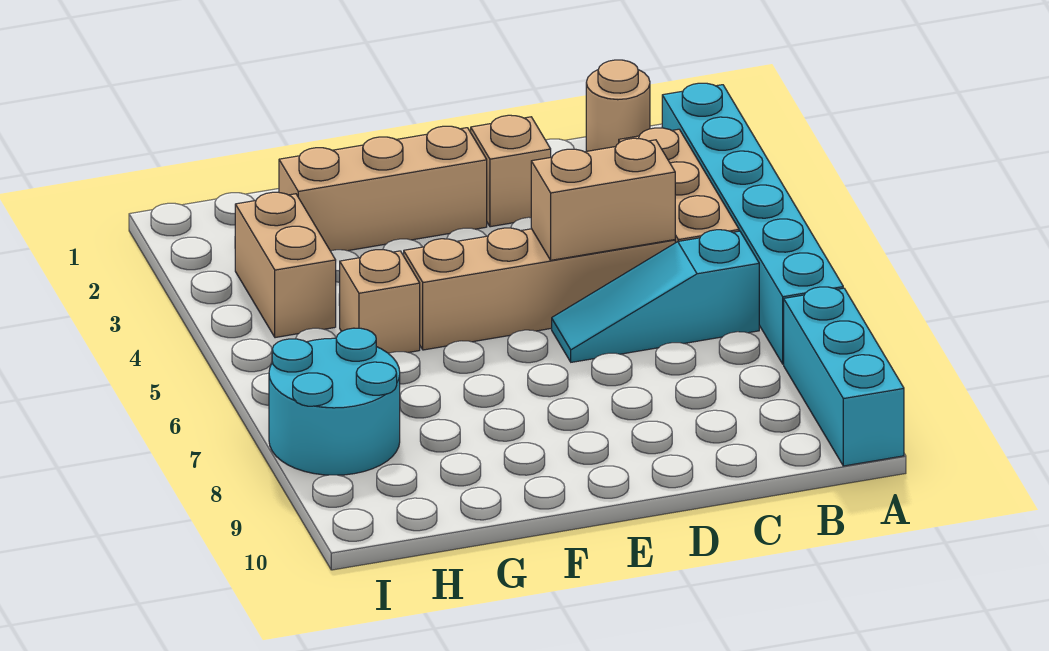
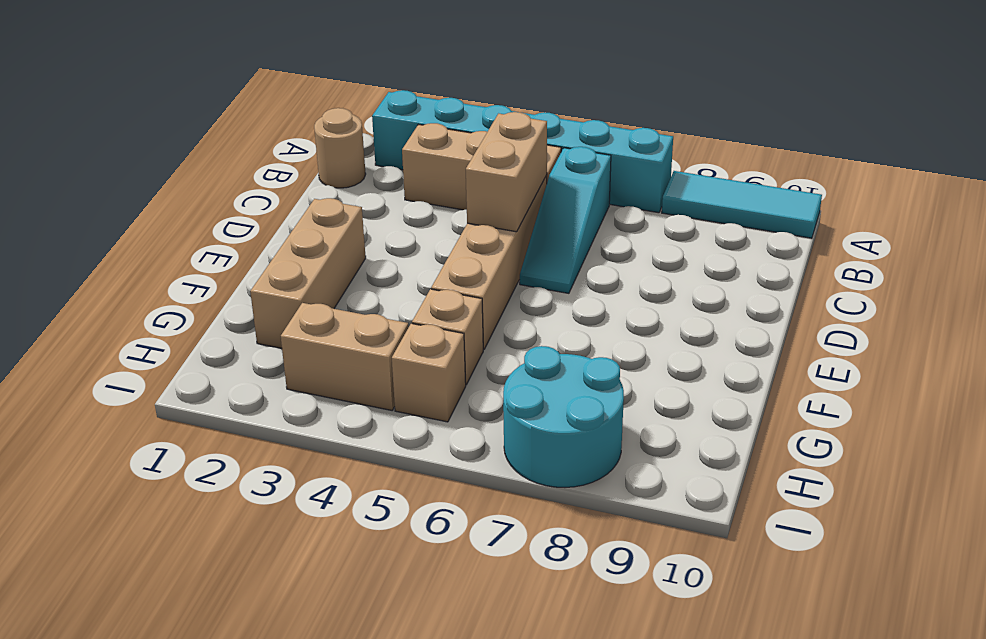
cyan brick A8:A10 level 1 -> cyan tile A8:A10 level 1
tan brick D2 level 1 -> tan brick H5 level 1

